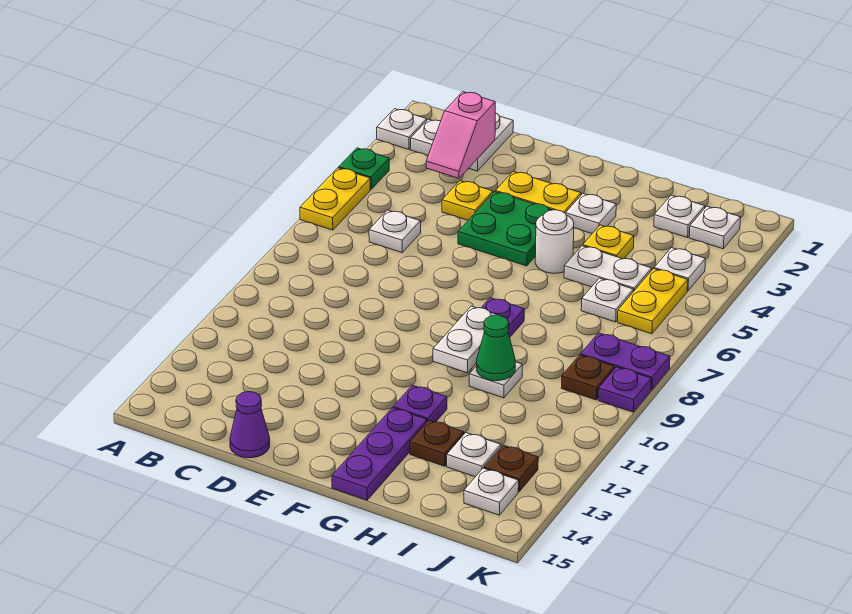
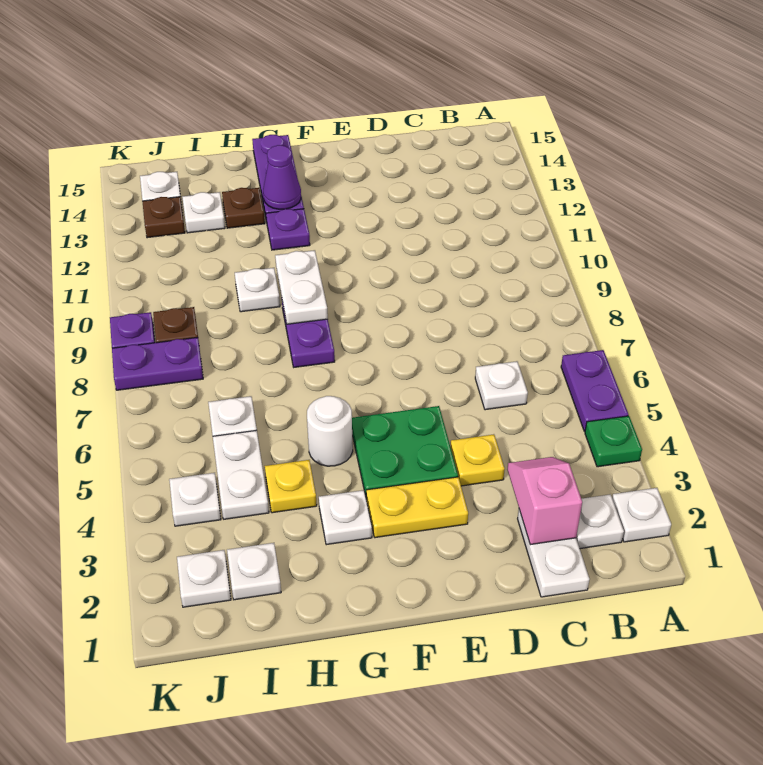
yellow plate A5:A6 level 1 -> purple plate A5:A6 level 1
purple cone D15 level 1 -> purple cone G13 level 2
white plate H5:I5 level 1 -> white plate I4:I5 level 1
green cone H10 level 2 -> none
yellow plate J5:J6 level 1 -> none

